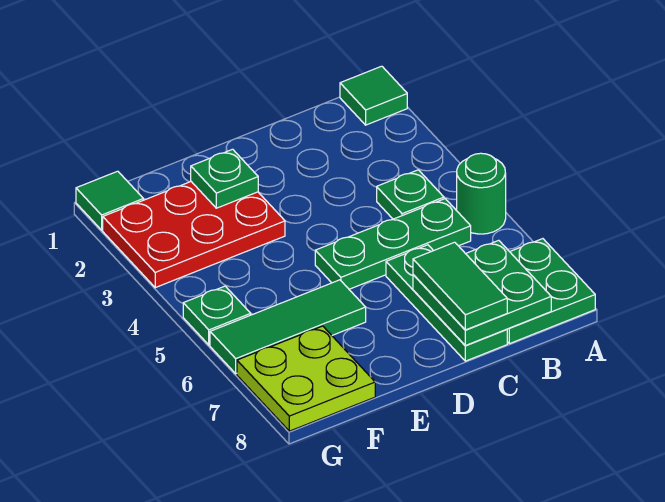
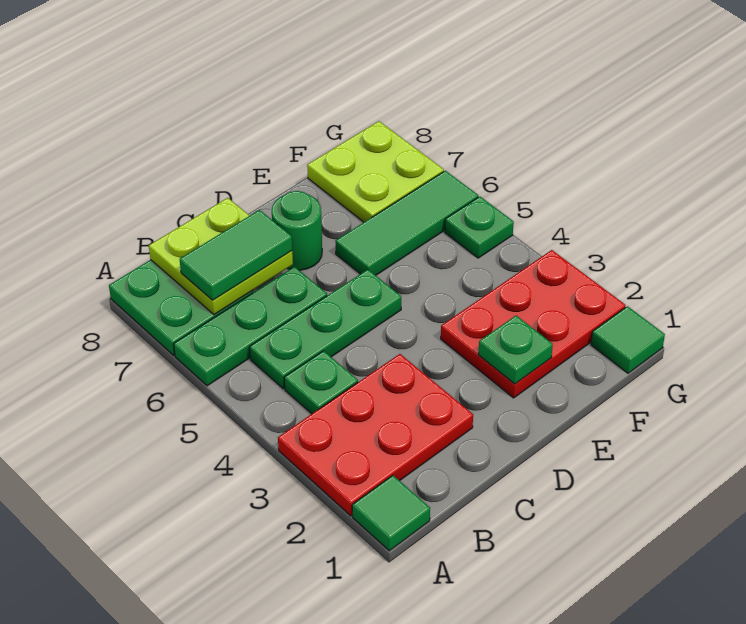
none -> red plate A2:C3 level 1
green round brick A5 level 1 -> green round brick D7 level 1
green plate B7:C8 level 2 -> lime plate B7:C8 level 2
green plate C6:C8 level 1 -> green plate A6:C6 level 1
green tile C7:C8 level 3 -> green tile B7:C7 level 3

